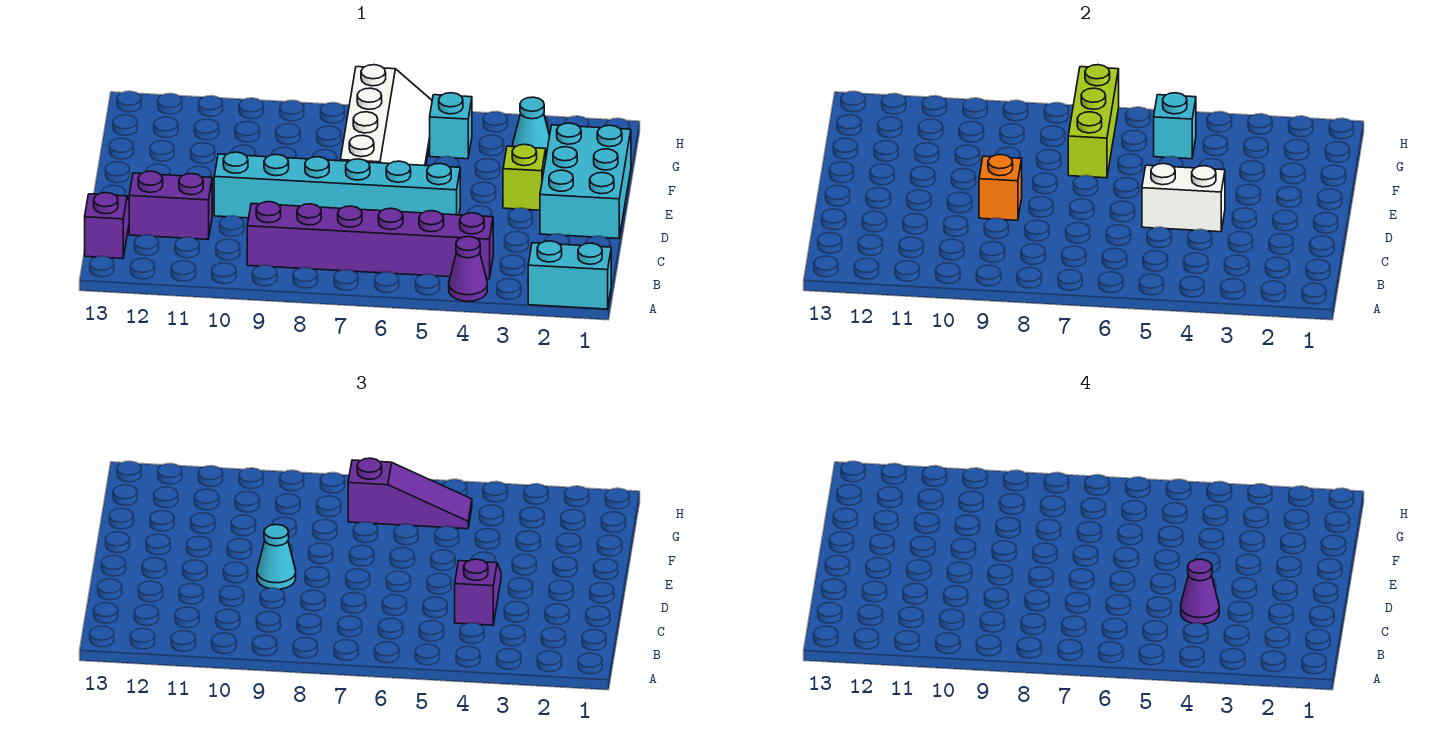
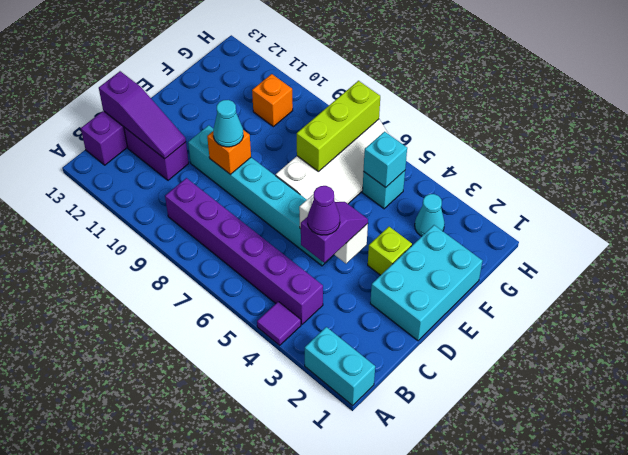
purple cone A4 level 1 -> purple tile A4 level 1
purple slope G5:G7 level 3 top 7 -> purple slope C11:C13 level 2 top 13
none -> orange brick G10 level 1

